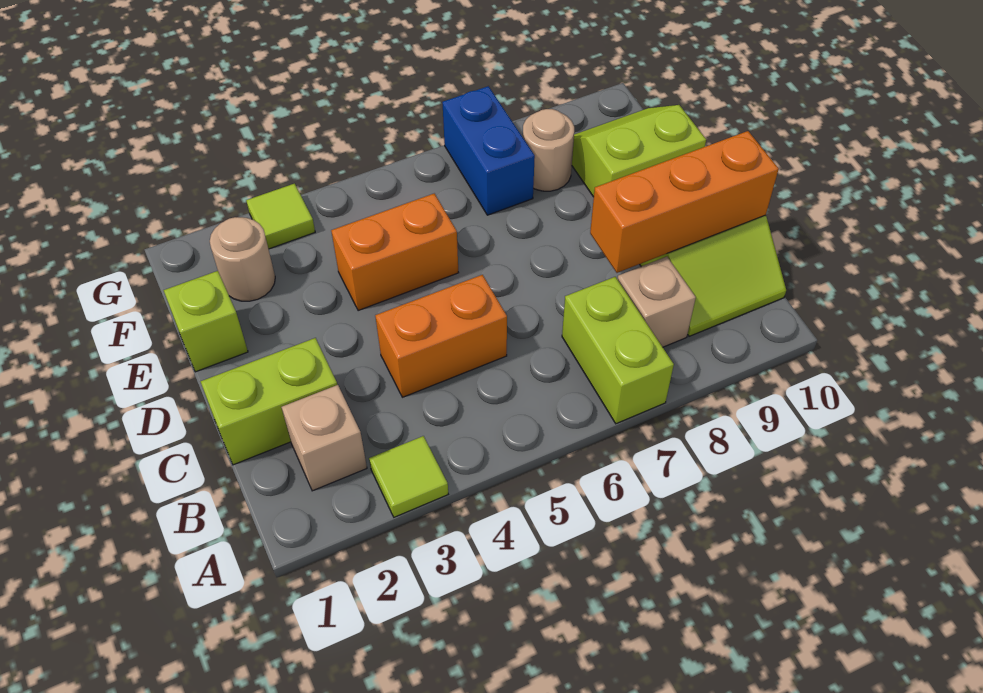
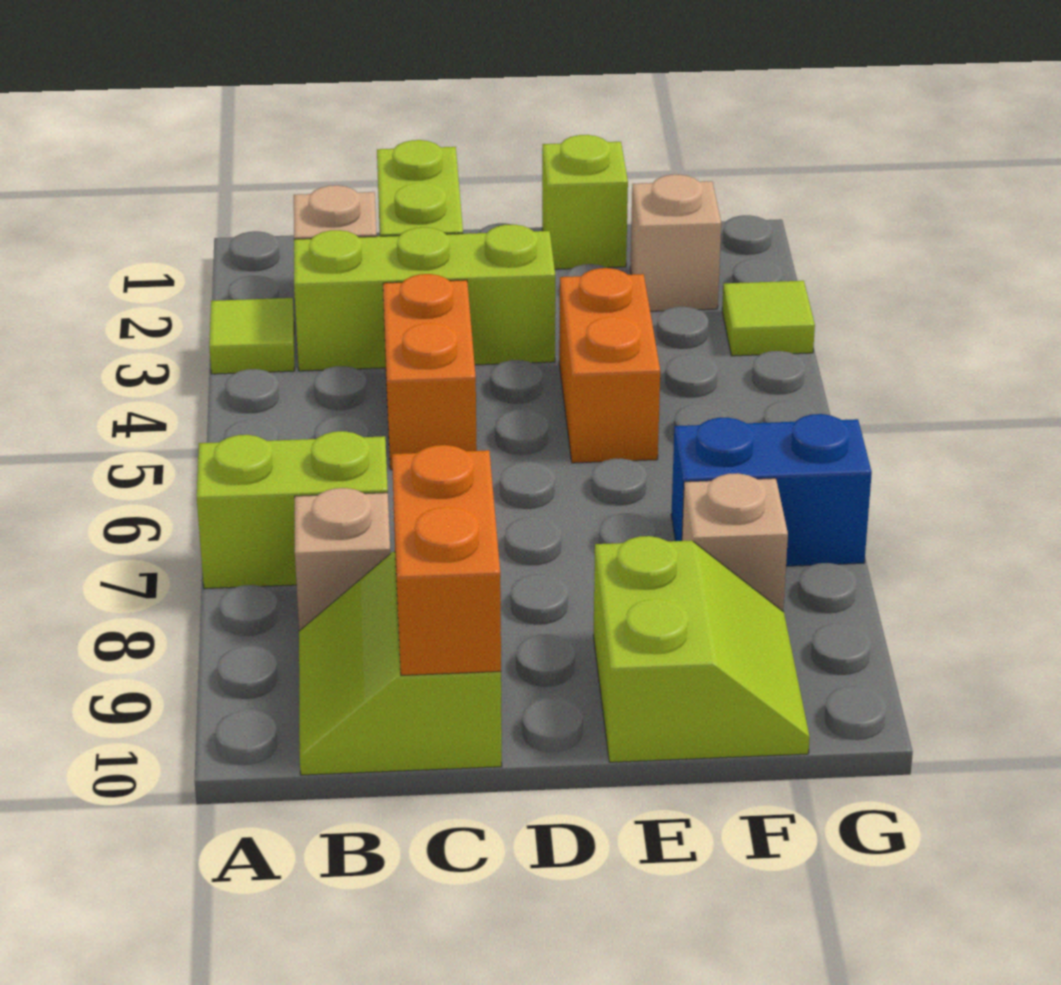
none -> lime brick B3:D3 level 1
orange brick C8:C10 level 2 -> orange brick C9:C10 level 2
tan round brick F2 level 1 -> tan brick F2 level 1
tan round brick F8 level 1 -> tan brick F8 level 1

